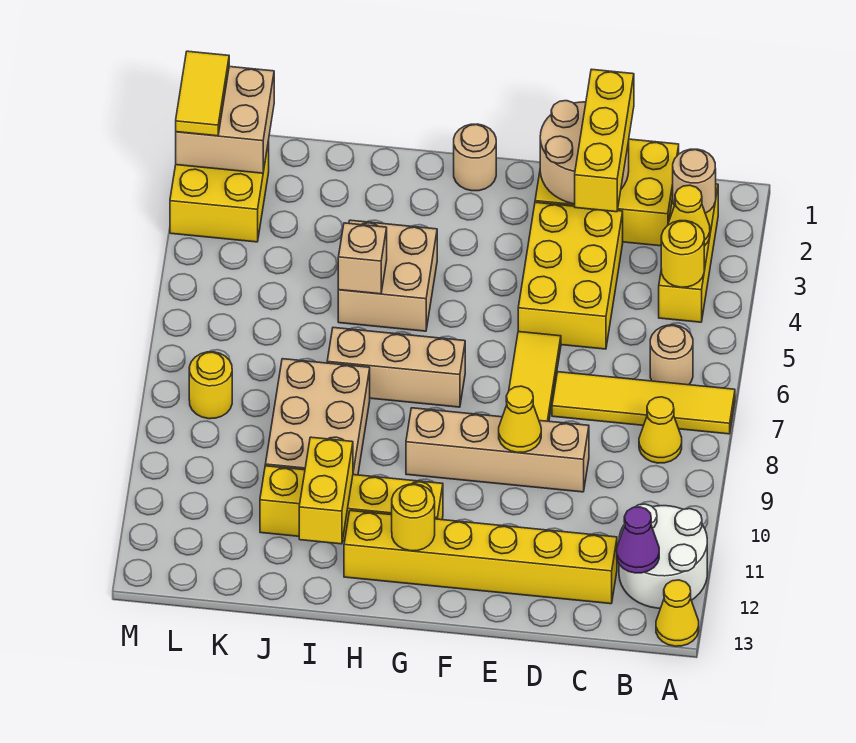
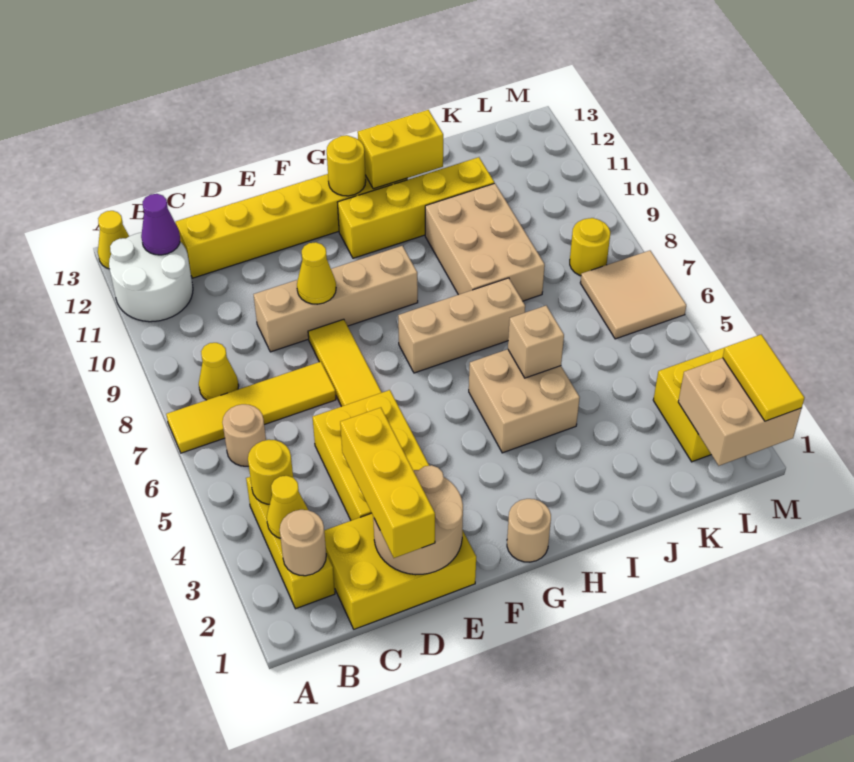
yellow brick I11:I12 level 2 -> yellow brick H12:I12 level 2
none -> tan tile L6:M7 level 1

